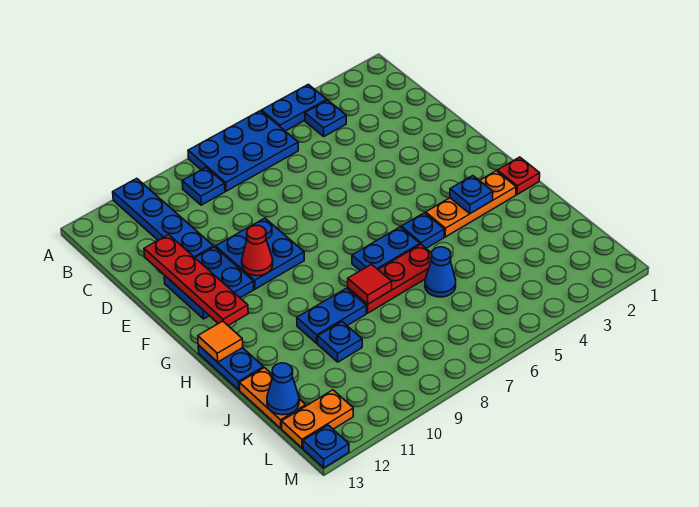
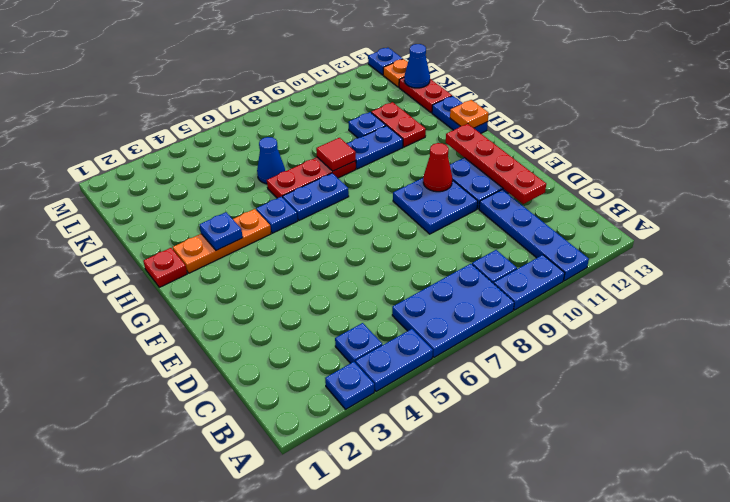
none -> blue plate A3 level 1
none -> blue plate A9:A10 level 1
orange tile H13 level 2 -> orange plate H13 level 2
none -> red plate I11:J11 level 1
orange plate J13:K13 level 1 -> red plate J13:K13 level 1
orange plate L12:L13 level 1 -> orange plate L13 level 1

